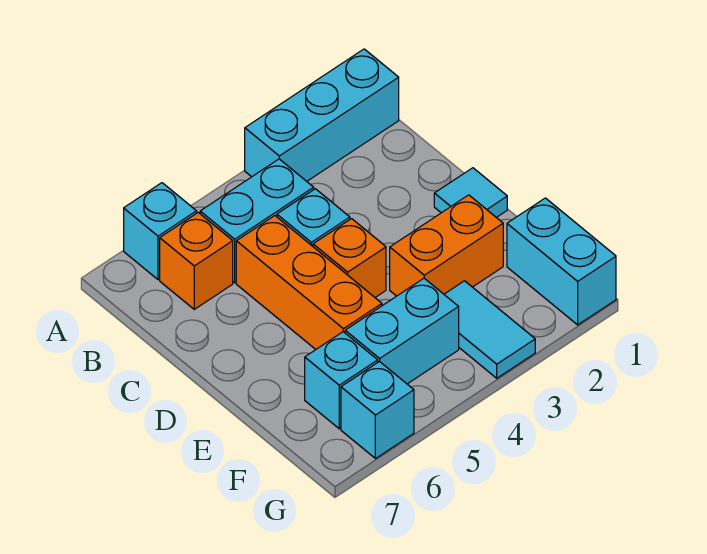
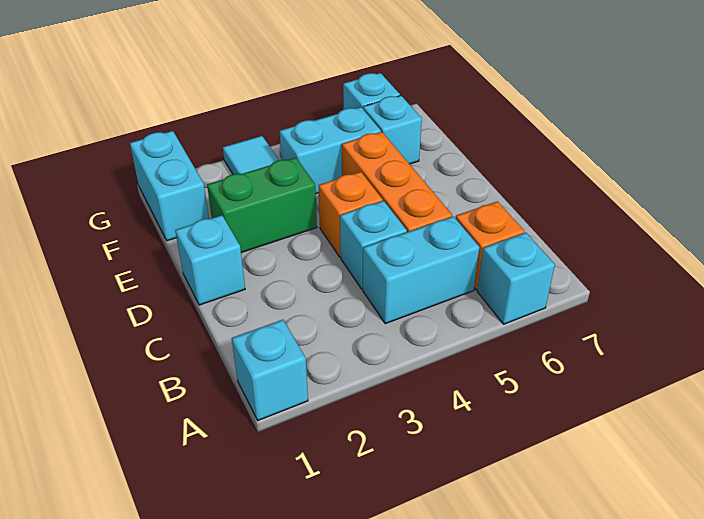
cyan brick A1:A3 level 1 -> cyan brick A1 level 1
cyan tile D1 level 1 -> cyan brick D1 level 1
orange brick E2:E3 level 1 -> green brick E2:E3 level 1

